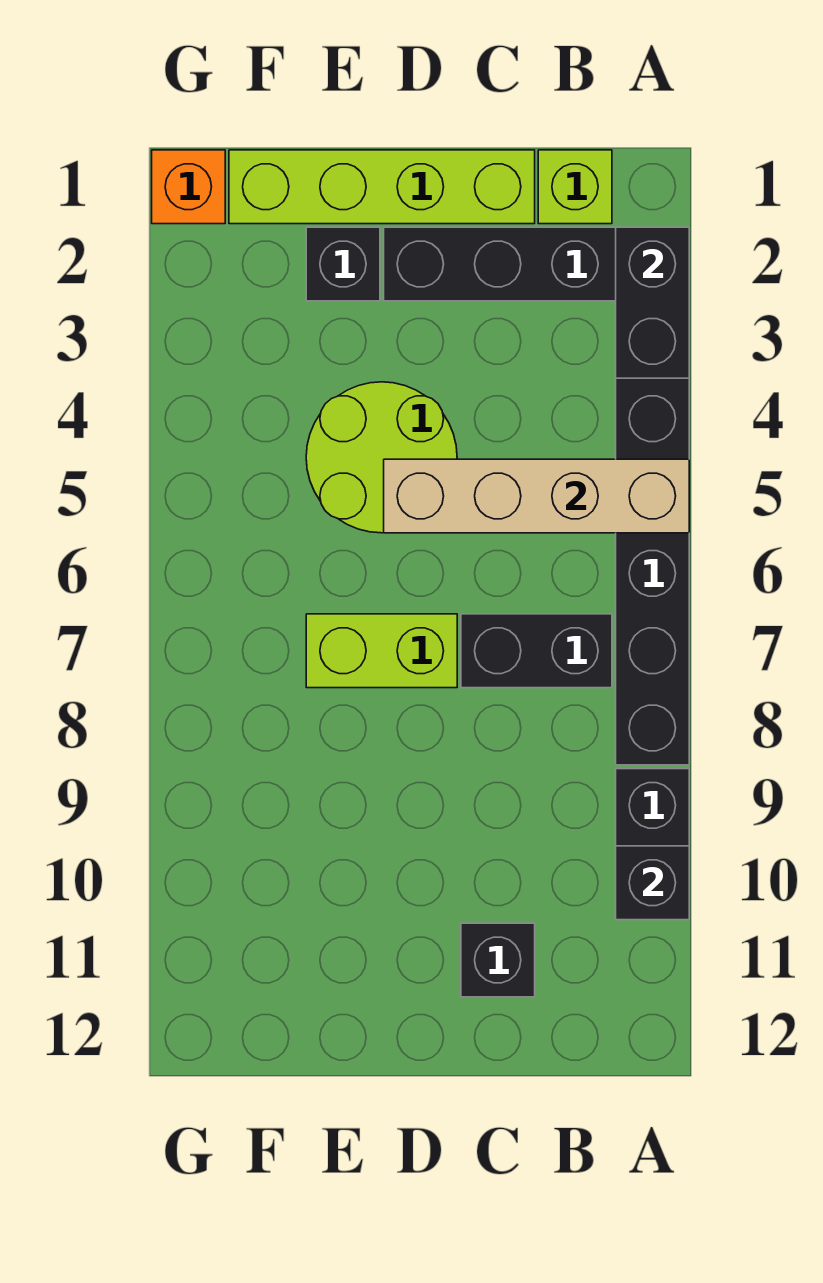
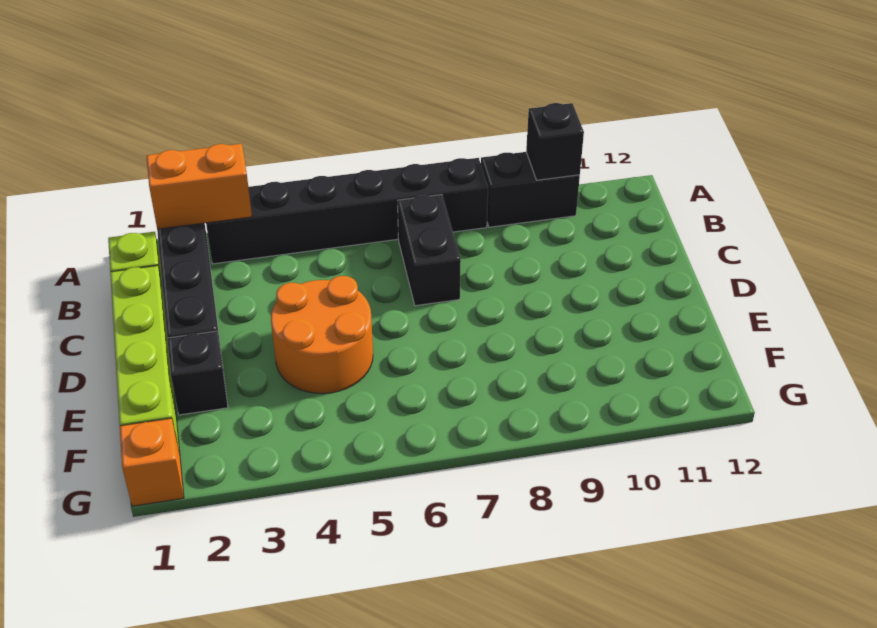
black brick A2:A3 level 2 -> orange brick A2:A3 level 2
tan brick A5:D5 level 2 -> none
black brick C11 level 1 -> none
lime round brick D4:E5 level 1 -> orange round brick D4:E5 level 1
lime brick D7:E7 level 1 -> none

